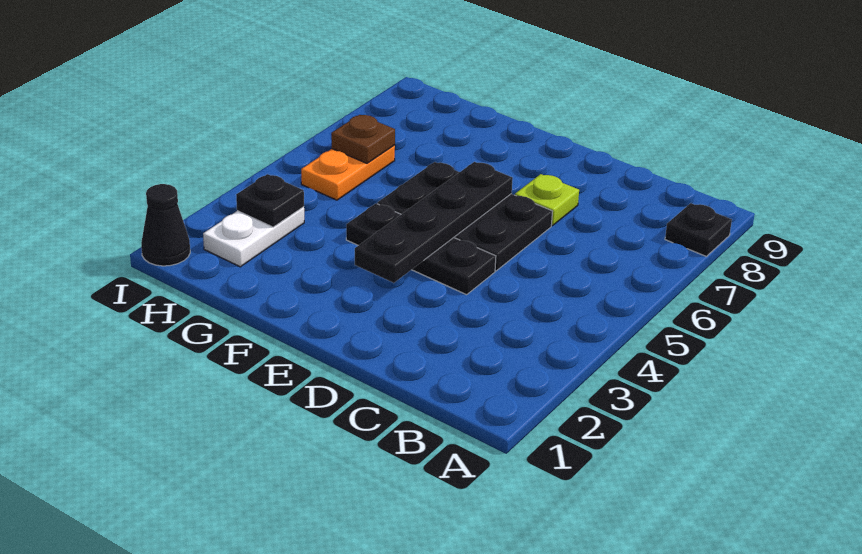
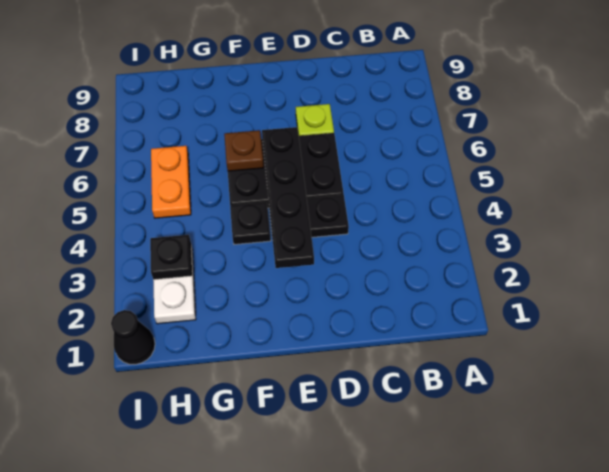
black plate A8 level 1 -> none
brown plate H6 level 2 -> brown plate F6 level 2

